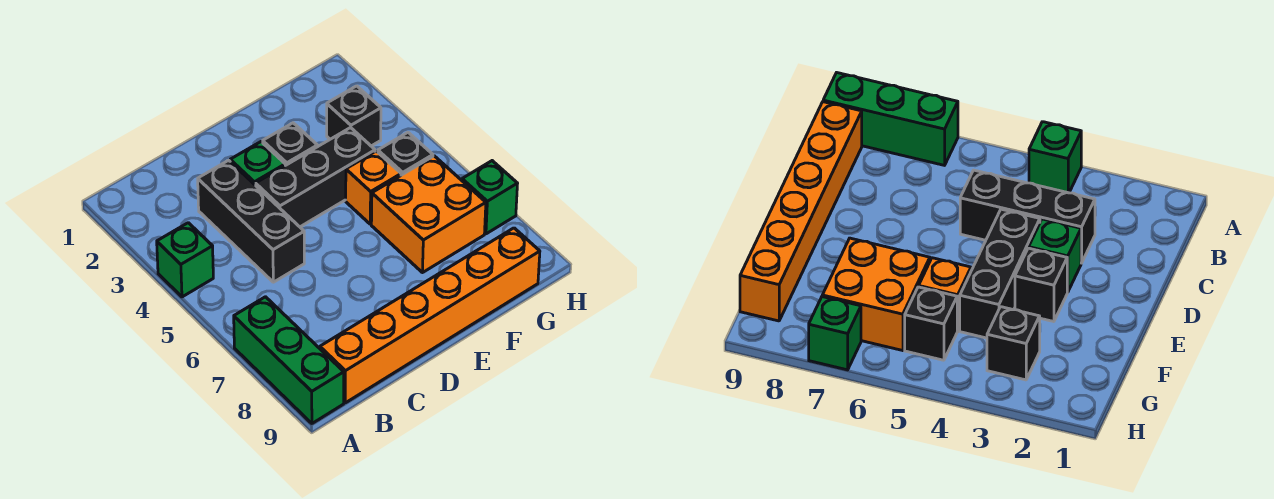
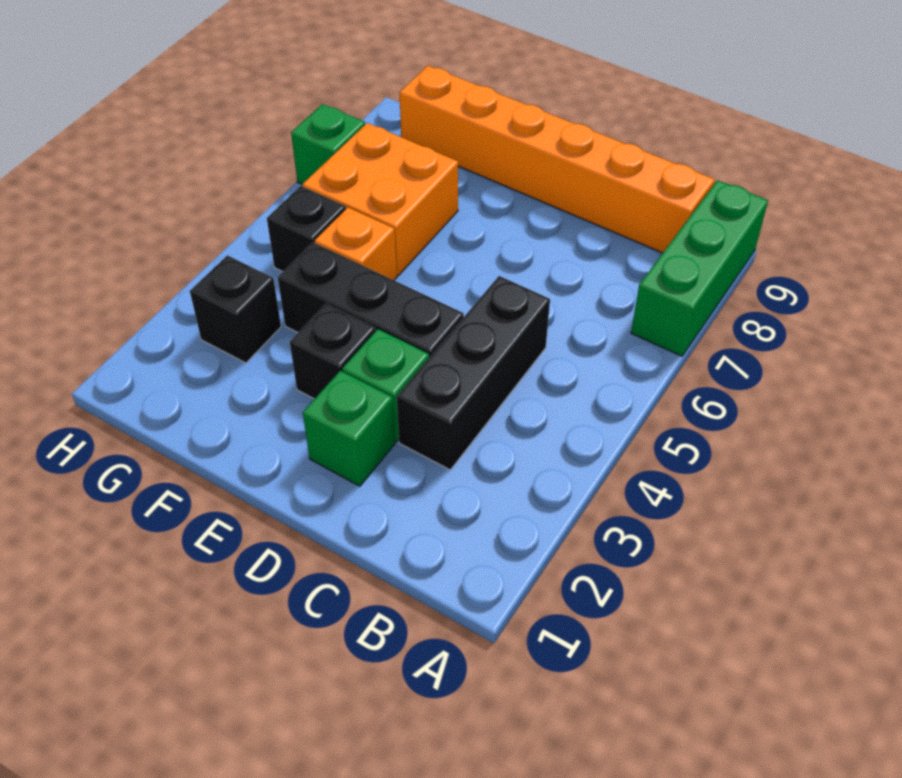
green brick A4 level 1 -> green brick D2 level 1

